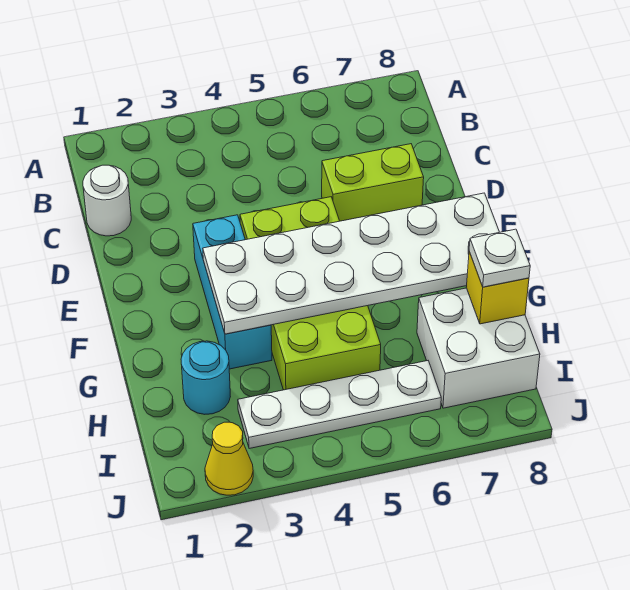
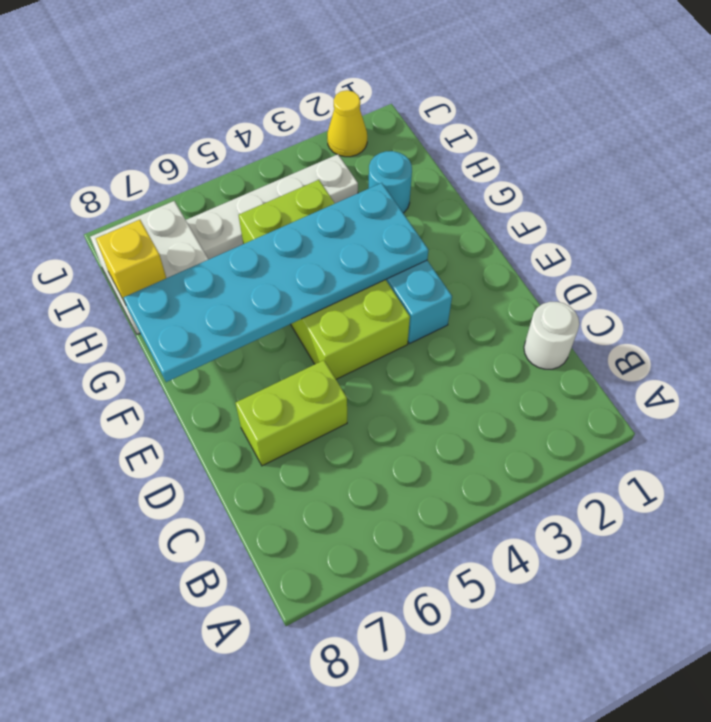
white plate F3:G8 level 2 -> cyan plate F3:G8 level 2
white plate H8 level 3 -> none

